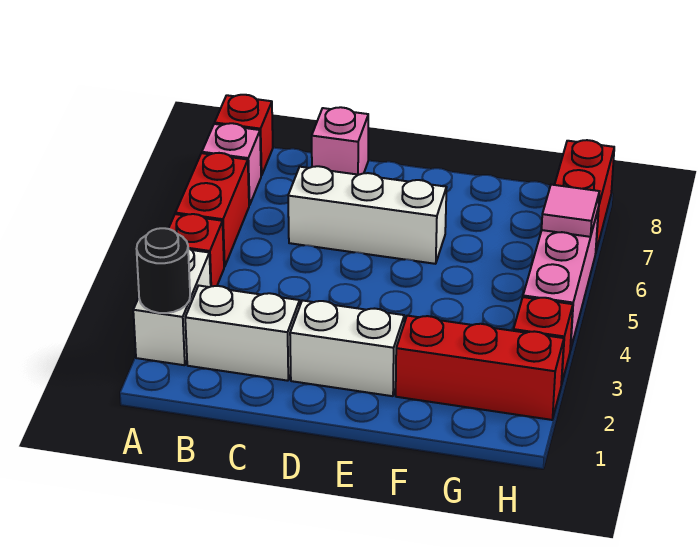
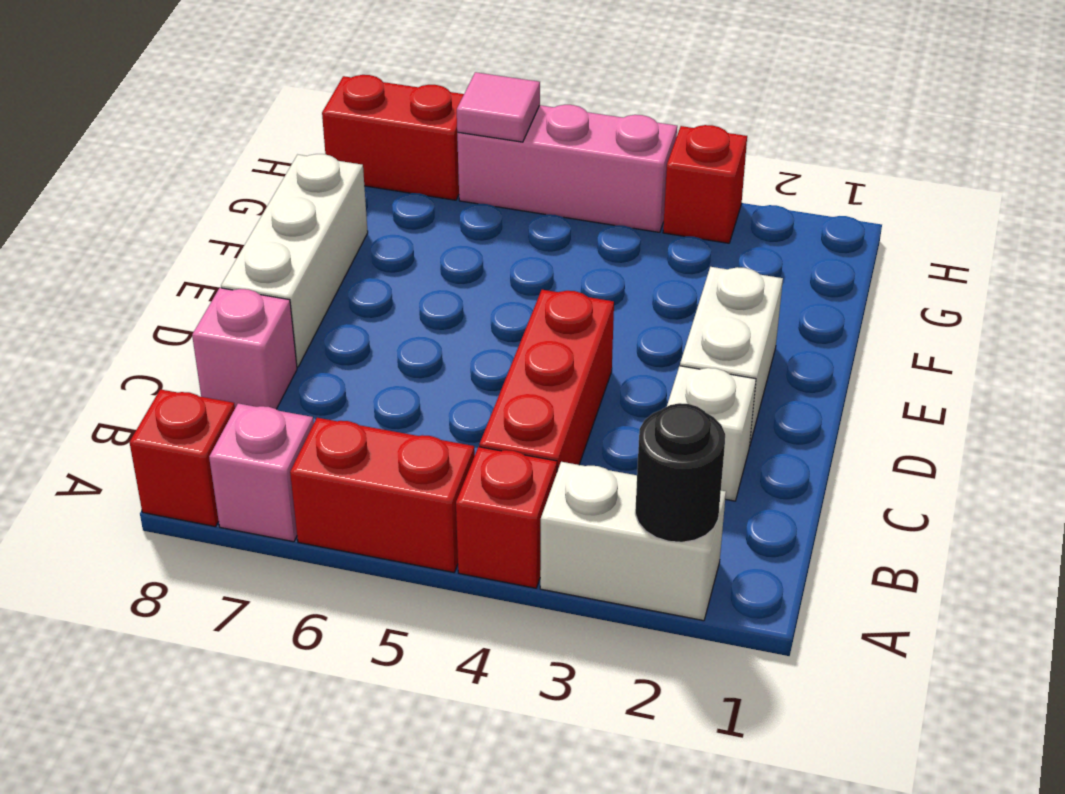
white brick B2:C2 level 1 -> white brick C2 level 1
white brick C6:E6 level 1 -> white brick D8:F8 level 1
red brick F2:H2 level 1 -> red brick B4:D4 level 1

